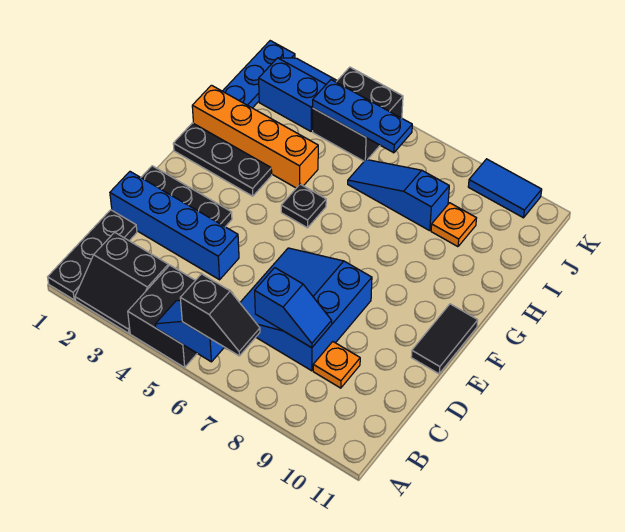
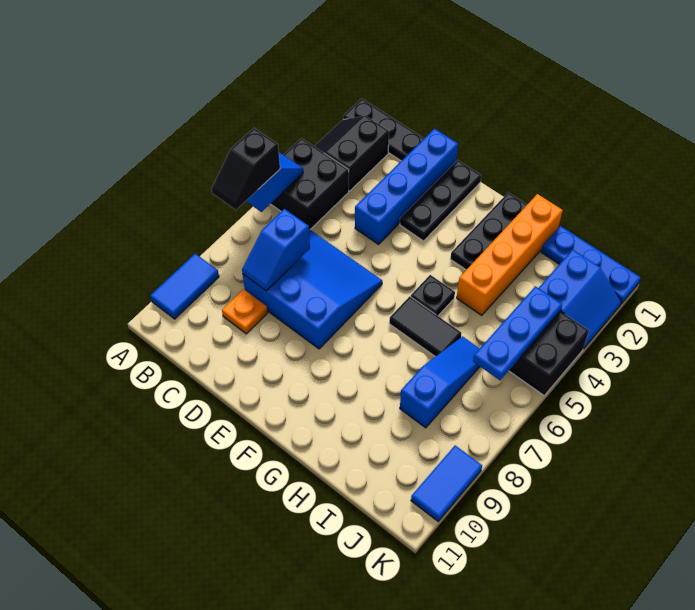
none -> blue tile A9:A10 level 1
black tile E11:F11 level 1 -> black tile G6:H6 level 1
orange plate I9 level 1 -> none

